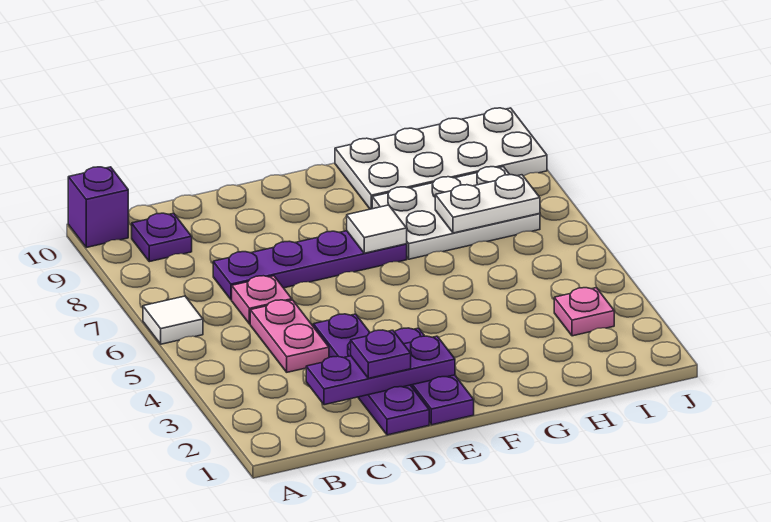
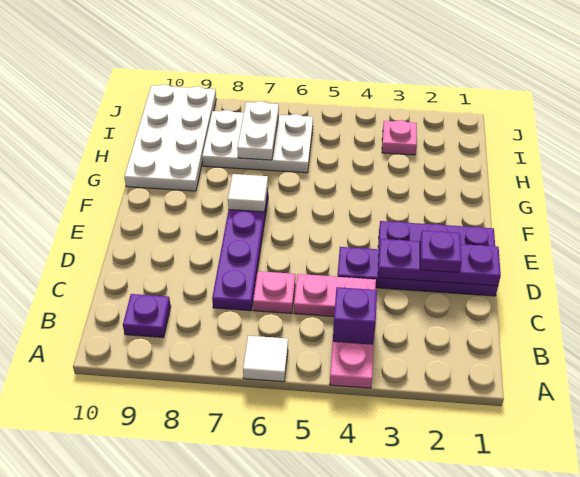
none -> pink plate A4 level 1
purple brick A10 level 1 -> purple brick B4 level 1
purple plate C2:E2 level 2 -> purple plate D1:D3 level 2
white plate G7:I8 level 1 -> white plate H6:I8 level 1

